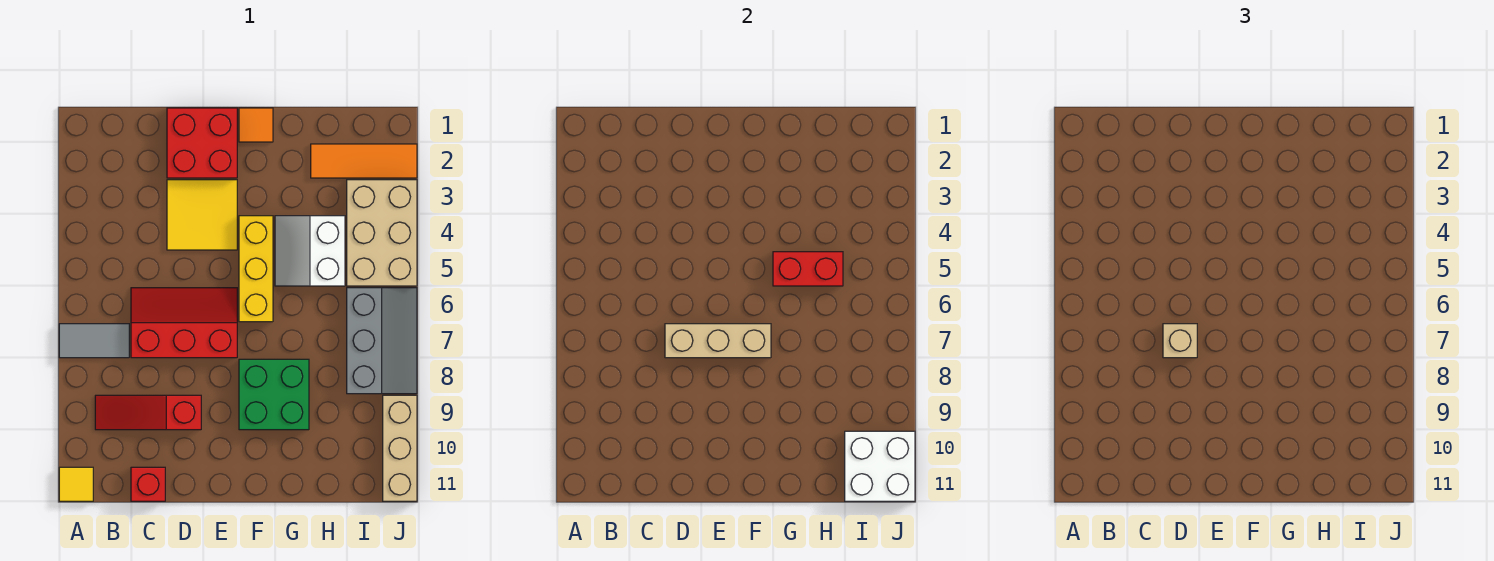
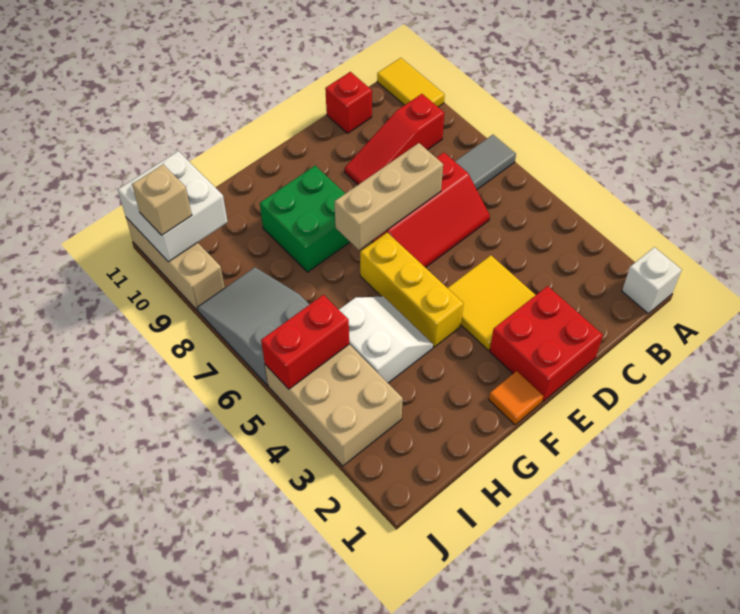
none -> white brick A1 level 1
yellow tile A11 level 1 -> yellow tile A10:A11 level 1
red slope B9:D9 level 1 top D -> red slope B9:D9 level 1 top B
tan brick D7 level 3 -> tan brick J10 level 3
red brick G5:H5 level 2 -> red brick I5:J5 level 2
orange tile H2:J2 level 1 -> none
grey slope I6:J8 level 1 top I -> grey slope I6:J8 level 1 top 6

